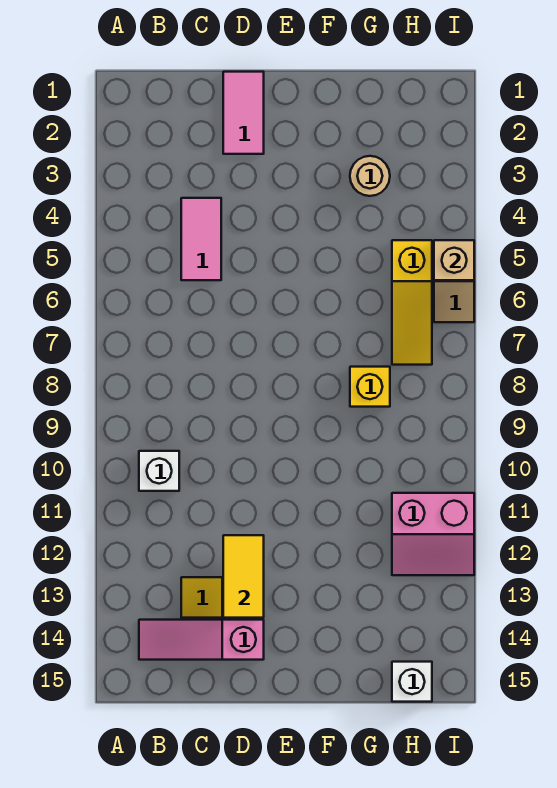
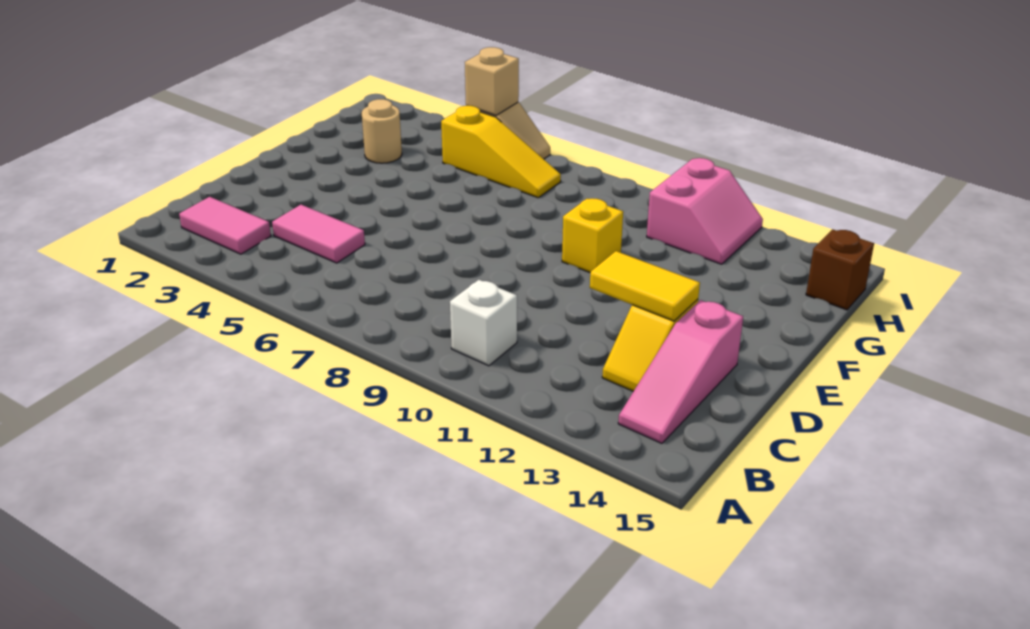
pink tile D1:D2 level 1 -> pink tile B2:B3 level 1
yellow brick G8 level 1 -> yellow brick F10 level 1
white brick H15 level 1 -> brown brick H15 level 1

